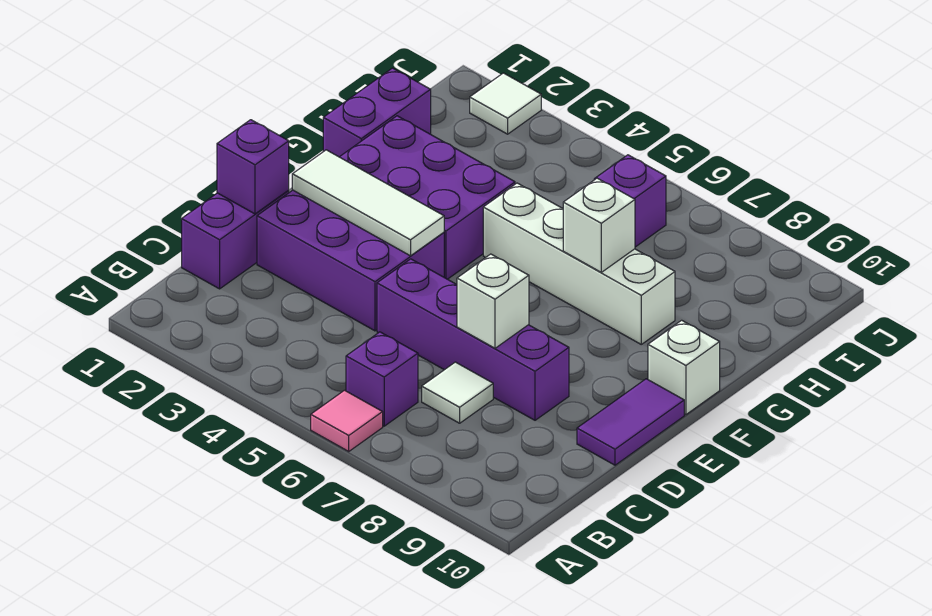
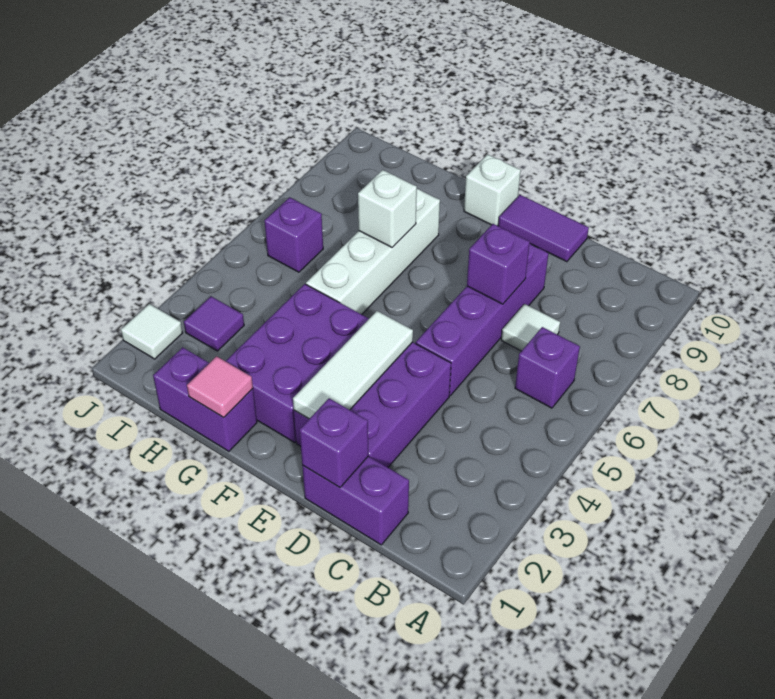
pink tile A6 level 1 -> pink tile G1 level 2
white brick D7 level 2 -> purple brick D7 level 2
none -> purple tile I3 level 1

